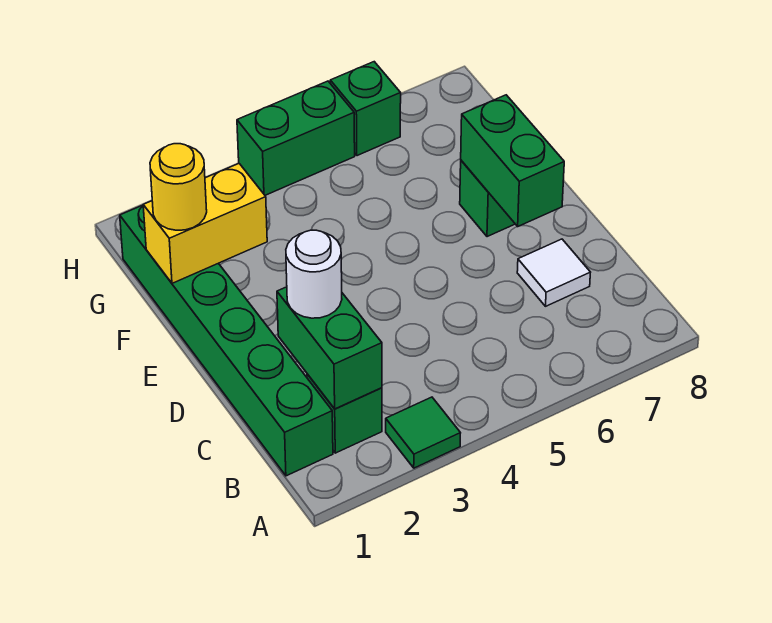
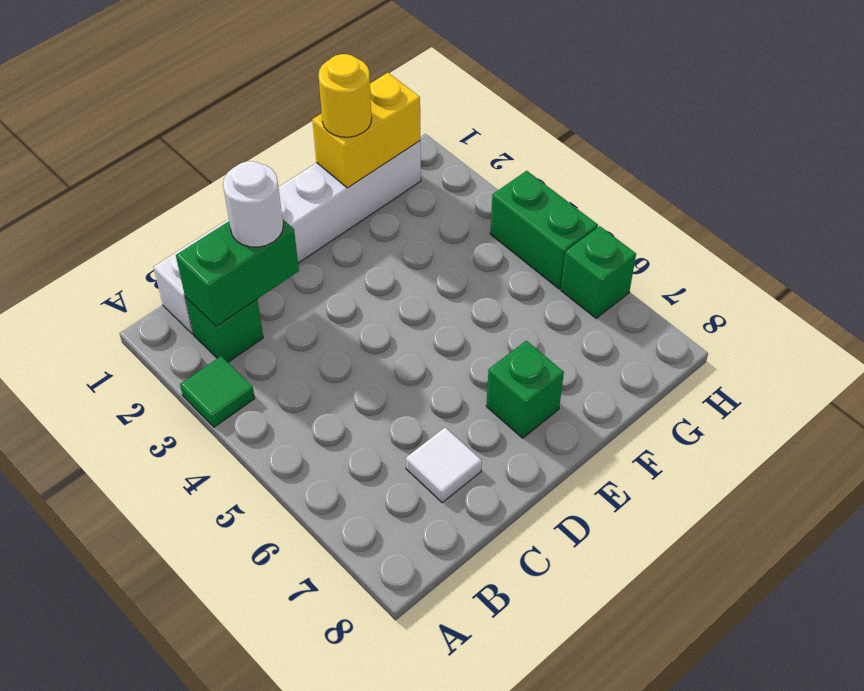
green brick B1:G1 level 1 -> white brick B1:G1 level 1
green brick D7:E7 level 2 -> none
yellow brick F1:F2 level 2 -> yellow brick F1:G1 level 2

